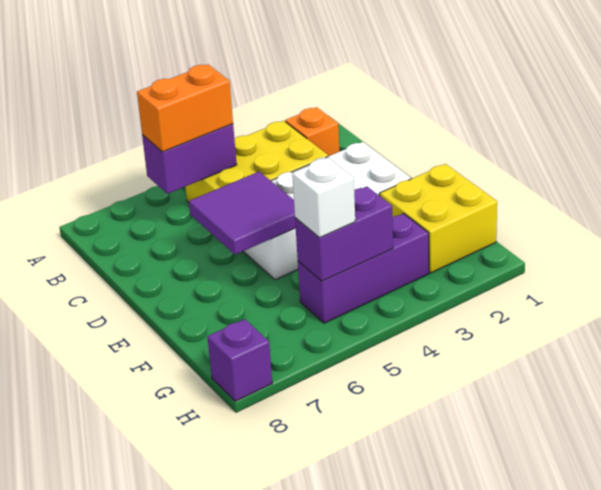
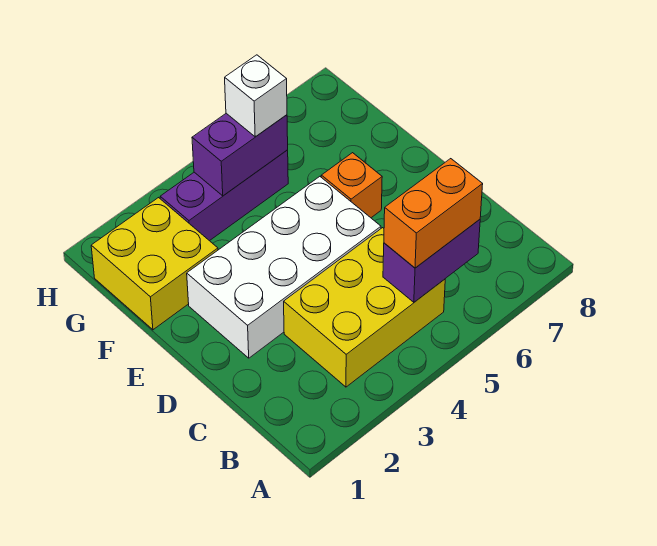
orange brick B2 level 1 -> orange brick E6 level 1
purple tile D5:E6 level 2 -> none
purple brick H8 level 1 -> none

